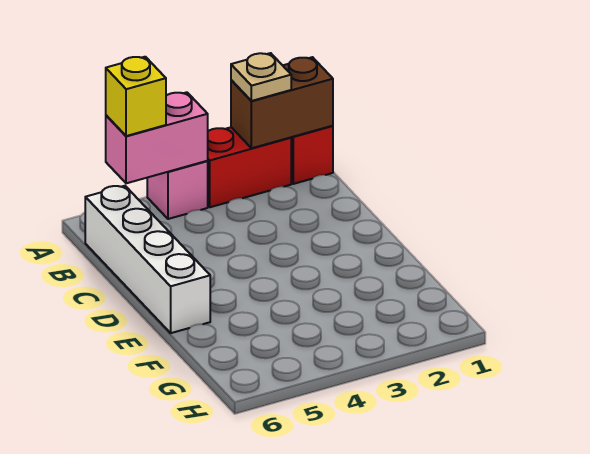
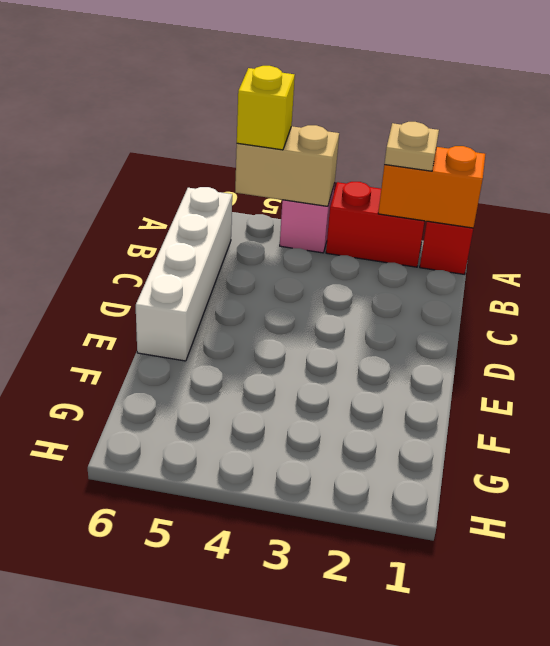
brown brick A1:A2 level 2 -> orange brick A1:A2 level 2
pink brick A4:A5 level 2 -> tan brick A4:A5 level 2

